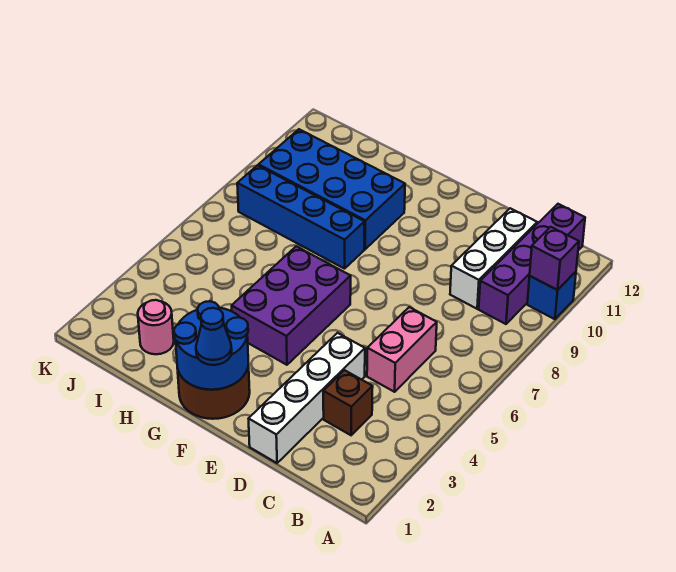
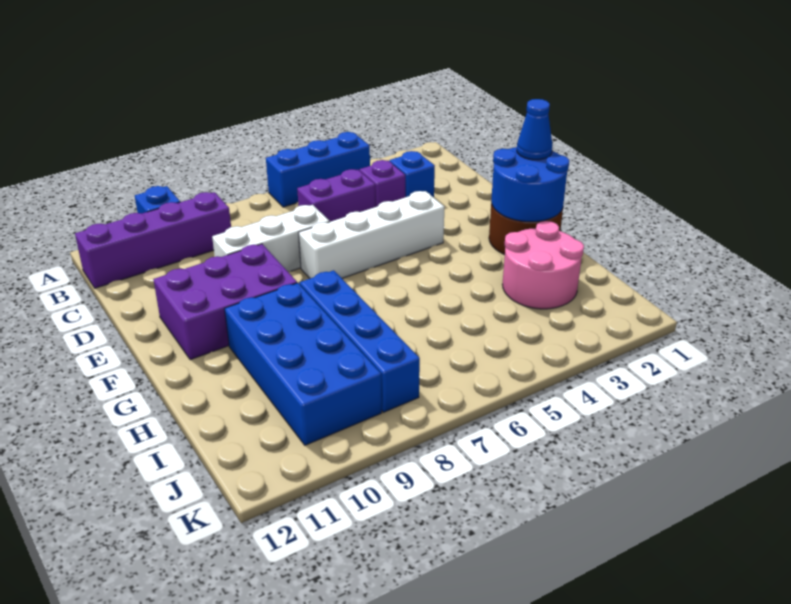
none -> blue brick A4:A6 level 1
purple brick A10 level 2 -> purple brick C4 level 1
brown brick C3 level 1 -> blue brick C3 level 1
pink brick C5:C6 level 1 -> purple brick C5:C6 level 1
white brick C9:C11 level 1 -> white brick D7:D9 level 1
white brick D1:D4 level 1 -> white brick E4:E7 level 1
purple brick F4:G6 level 1 -> purple brick E9:F11 level 1
pink round brick I2 level 1 -> pink round brick H2:I3 level 1

